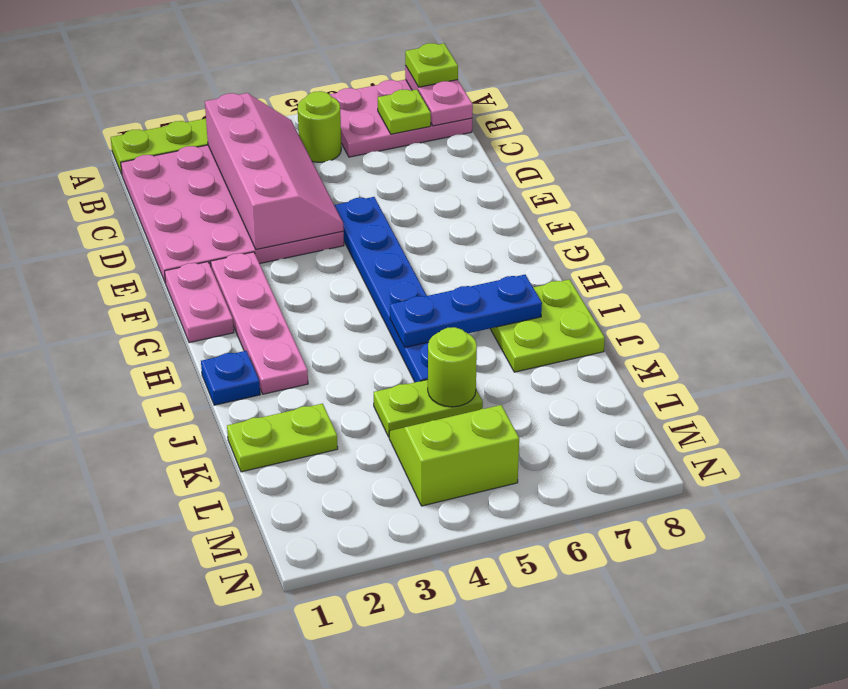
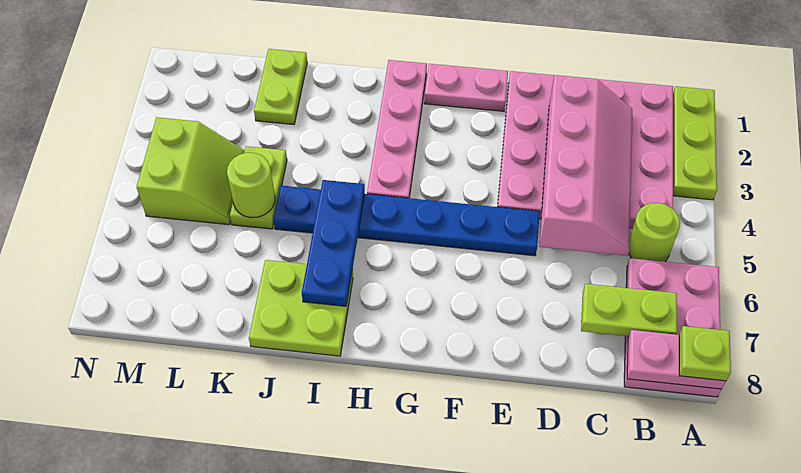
pink slope B3:E4 level 2 top 3 -> pink slope C2:D5 level 2 top D
lime plate B7 level 2 -> lime plate B7:C7 level 2
pink plate F2:I2 level 1 -> pink plate H1:H4 level 1
blue plate I1 level 1 -> none

